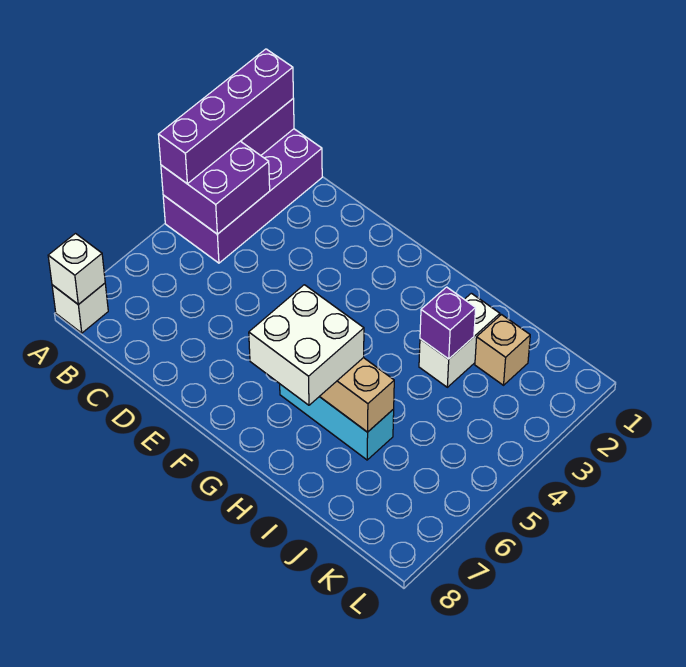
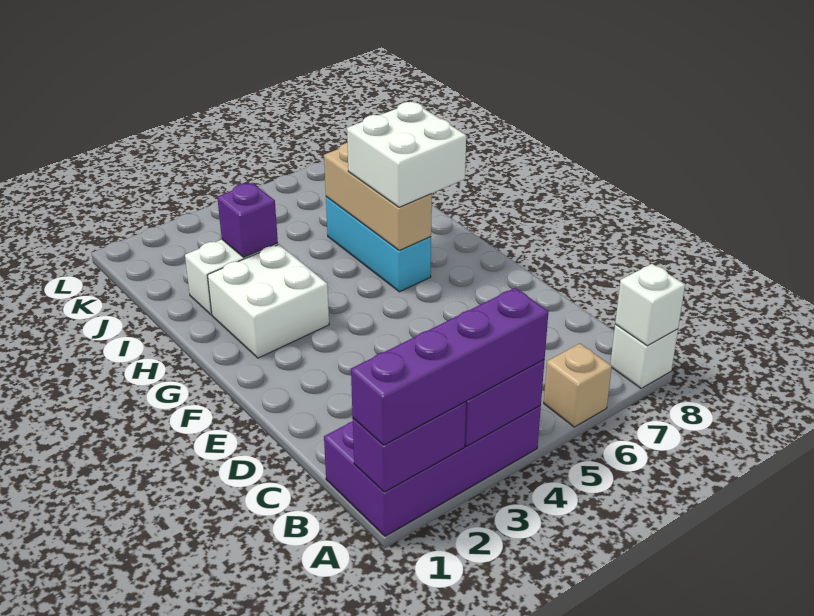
none -> white brick G2:H3 level 1
tan brick J2 level 1 -> tan brick A6 level 1

